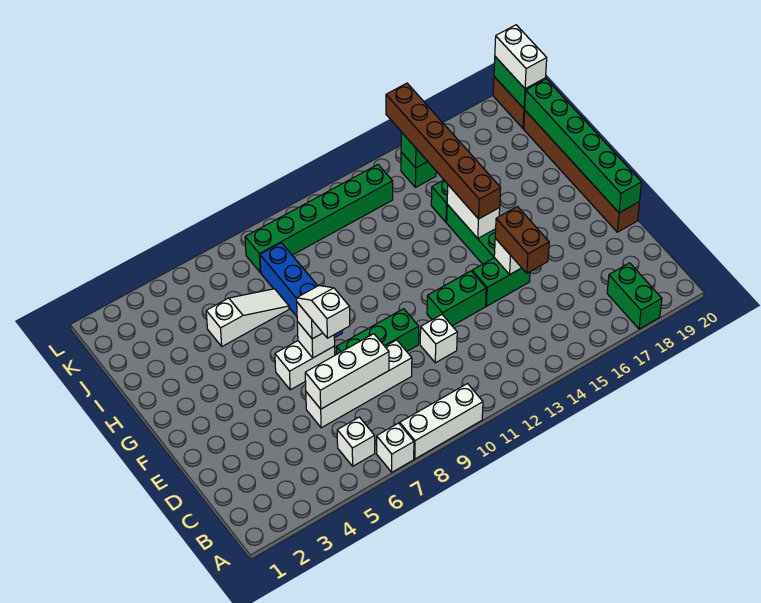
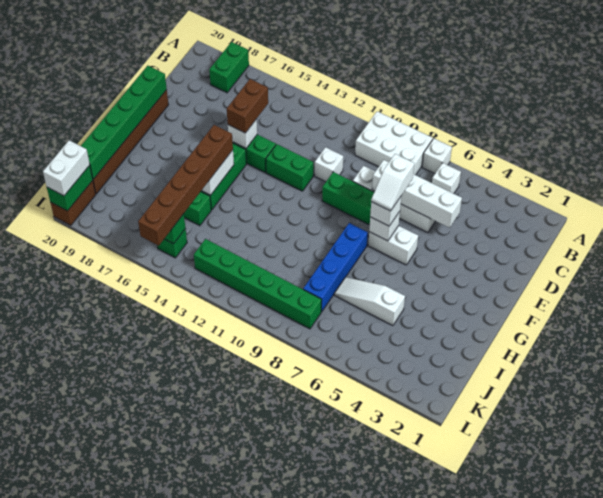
white brick A8:A10 level 1 -> white brick A8:B10 level 1
white brick D6:D8 level 2 -> white brick D5:D8 level 2

